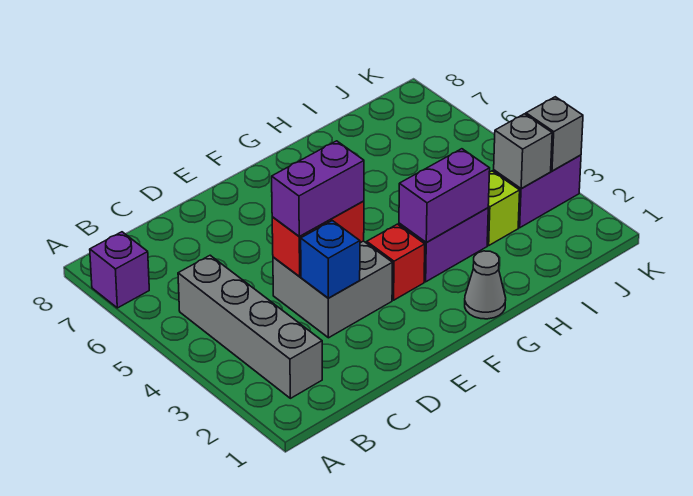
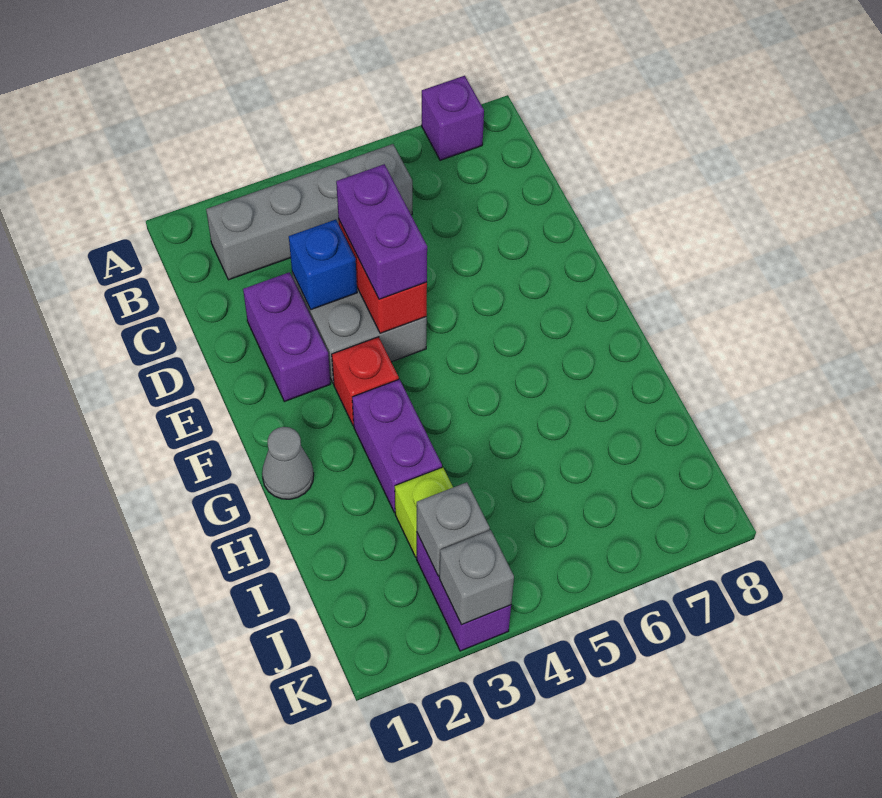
purple brick G3:H3 level 2 -> purple brick D2:E2 level 1

